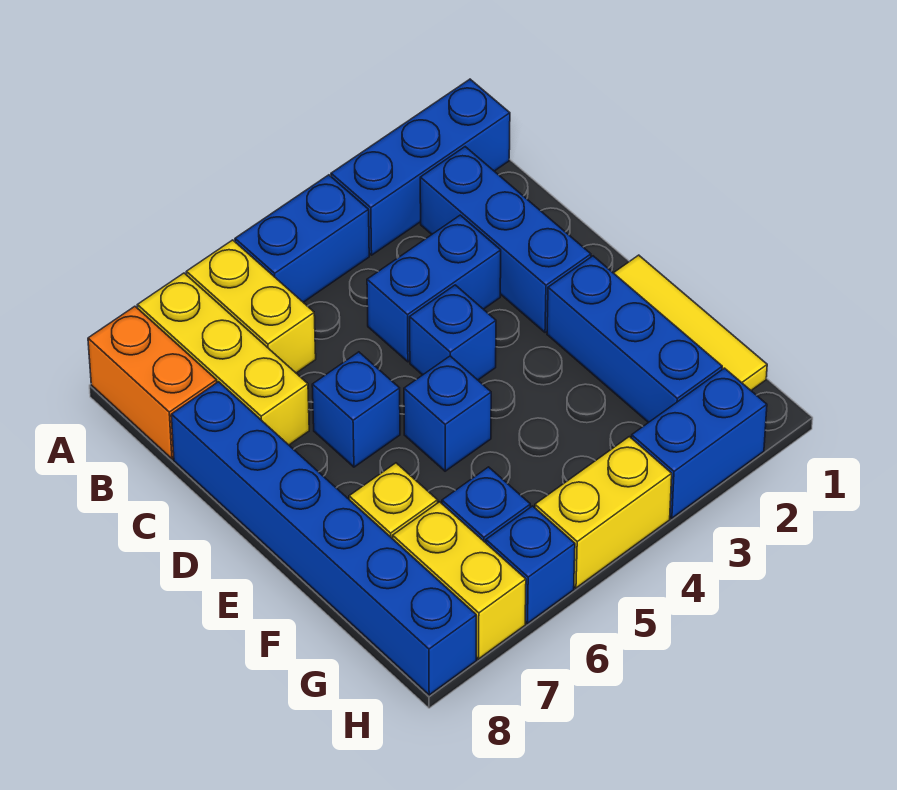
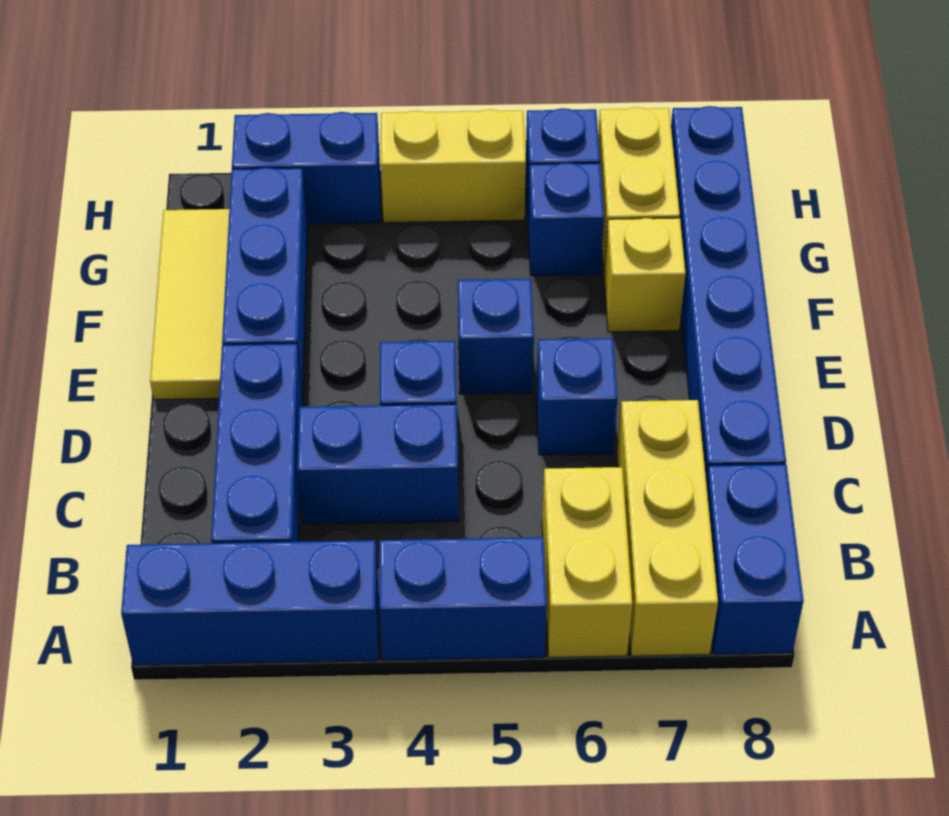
orange brick A8:B8 level 1 -> blue brick A8:B8 level 1

